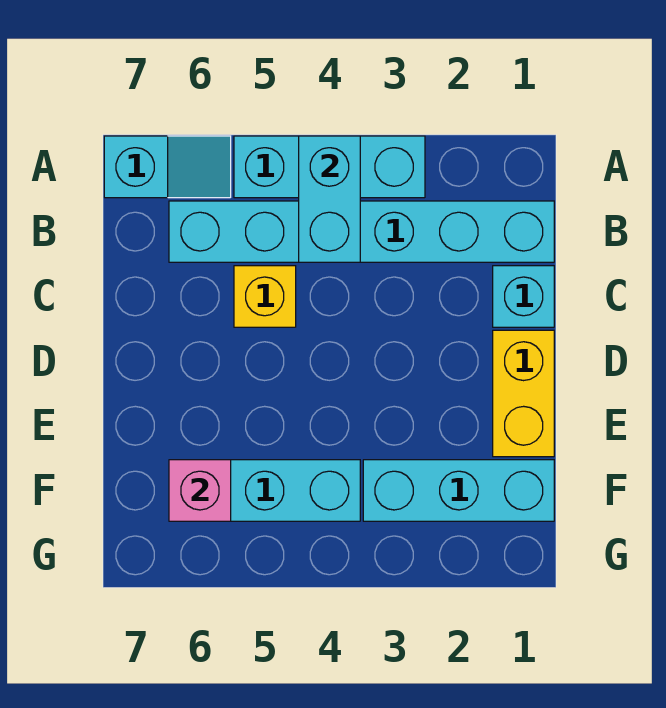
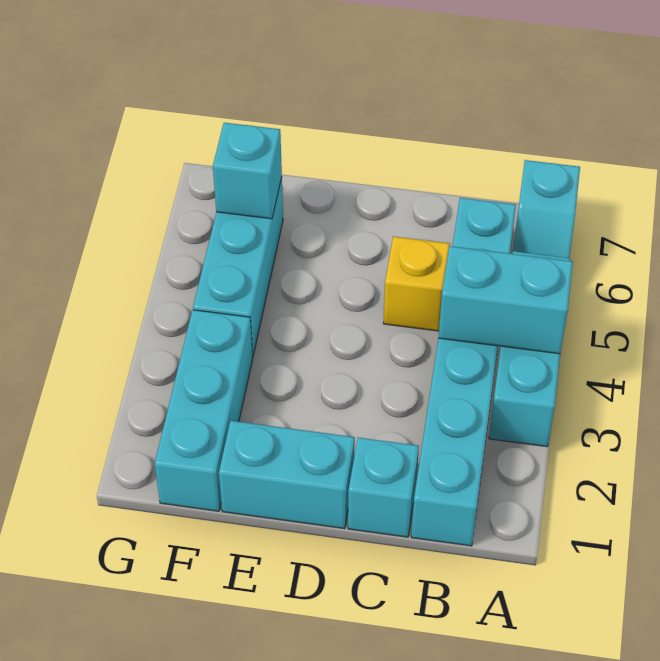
yellow brick D1:E1 level 1 -> cyan brick D1:E1 level 1
pink brick F6 level 2 -> cyan brick F6 level 2

